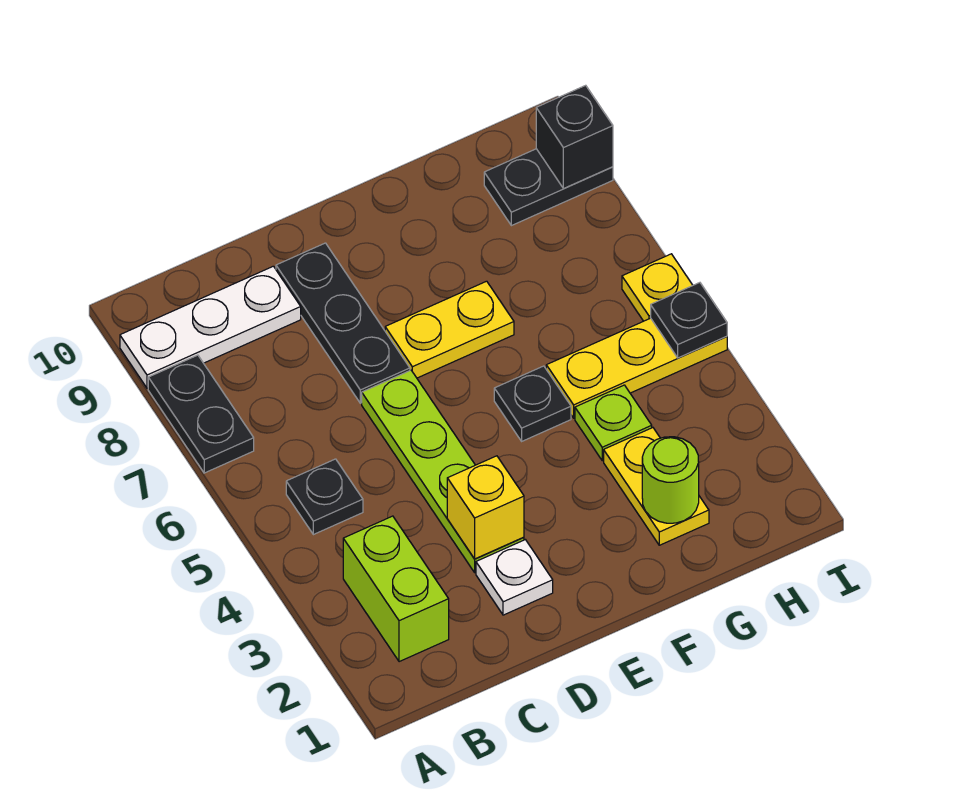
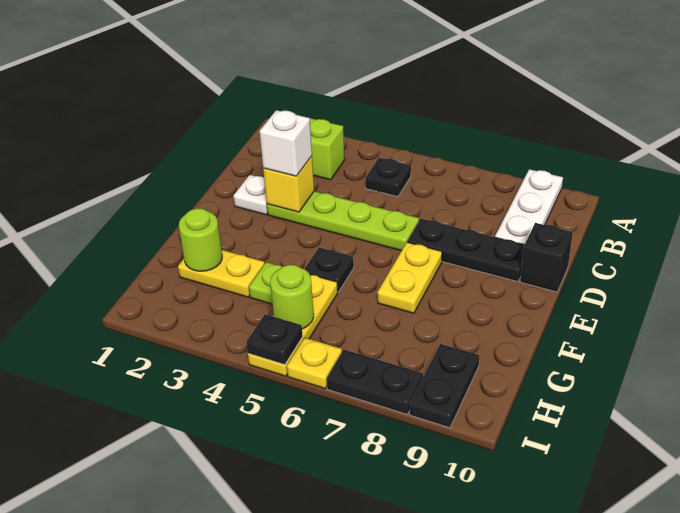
black plate A7:A8 level 1 -> black plate I7:I8 level 1
none -> white brick D3 level 3
none -> lime round brick H5 level 2
black brick I9 level 2 -> black brick D10 level 1

